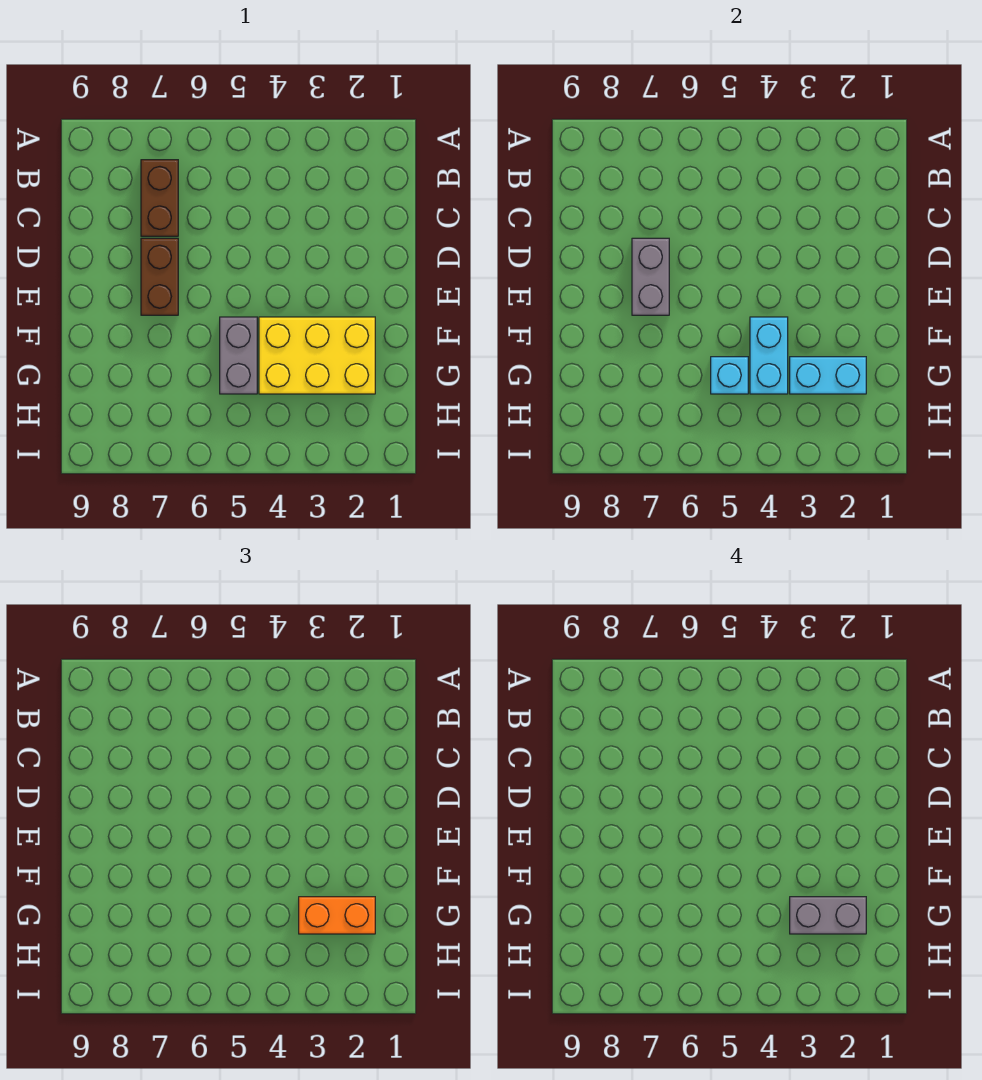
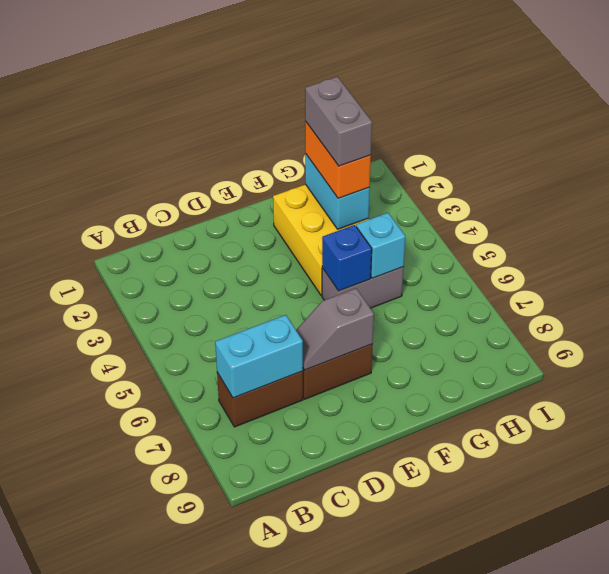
grey brick D7:E7 level 2 -> grey slope D7:E7 level 2 top E
cyan brick F4:G4 level 2 -> cyan brick B7:C7 level 2
none -> blue brick F5 level 2

